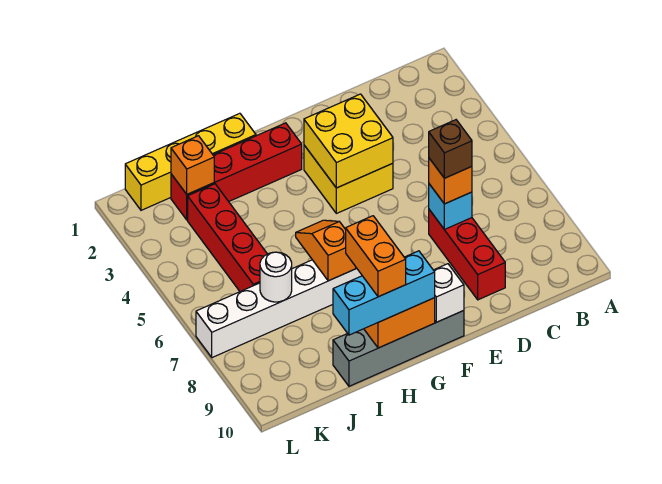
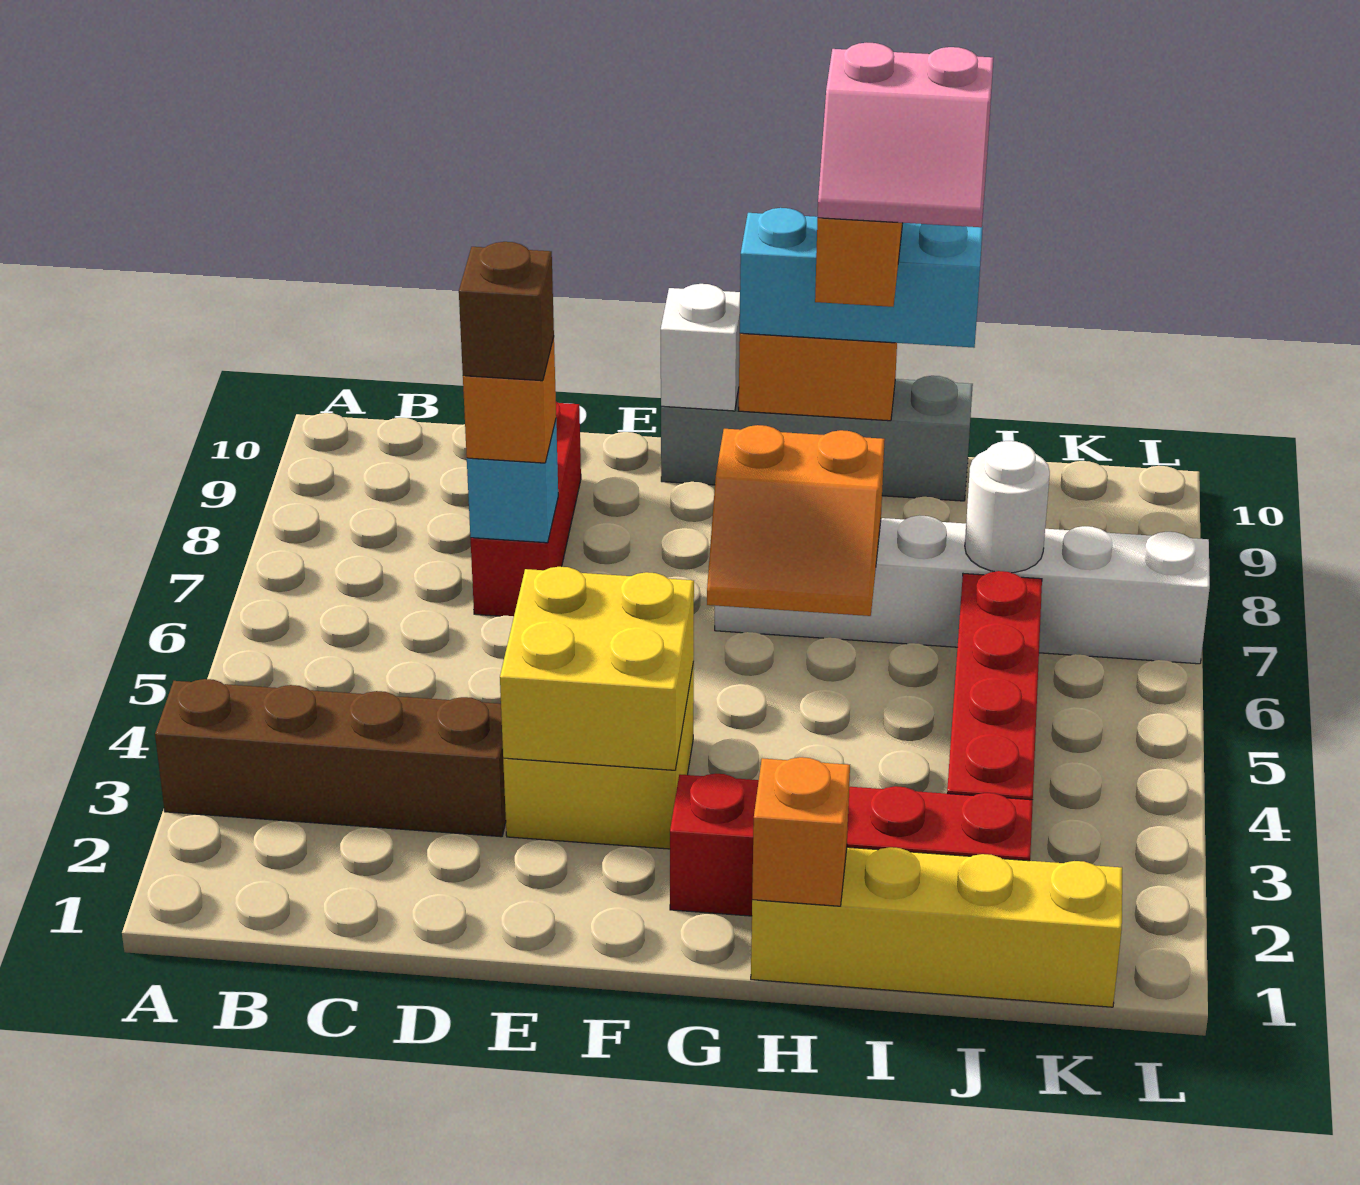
none -> brown brick A3:D3 level 1
orange slope H6:H7 level 2 top 7 -> orange slope G6:H7 level 2 top 7
none -> pink slope H9:I10 level 5 top 10
orange brick J2 level 2 -> orange brick H1 level 2

